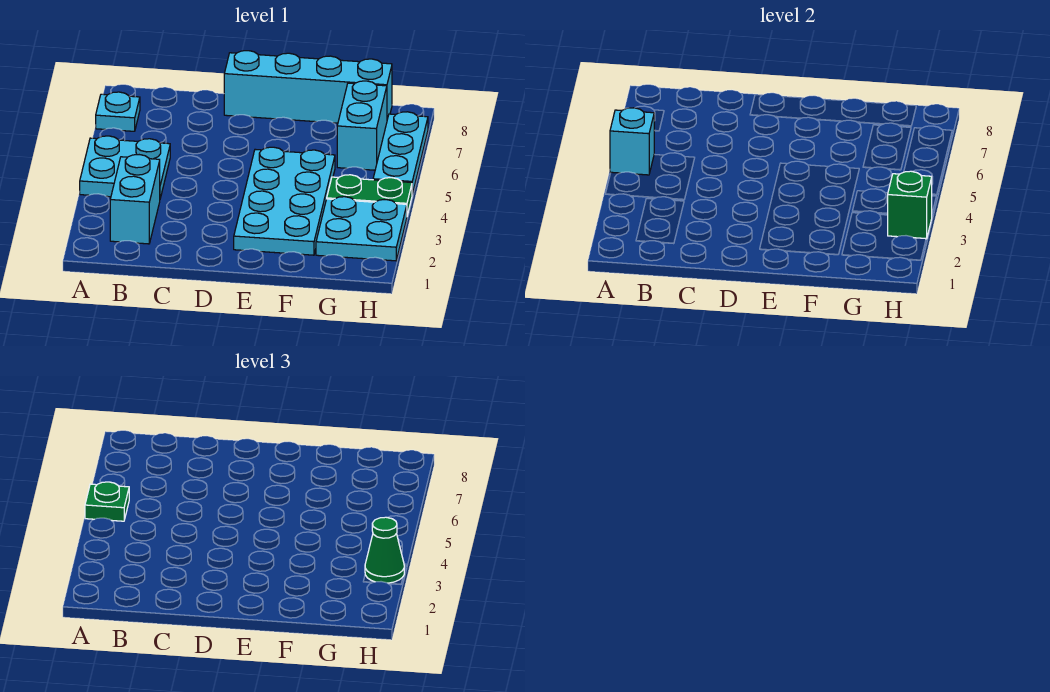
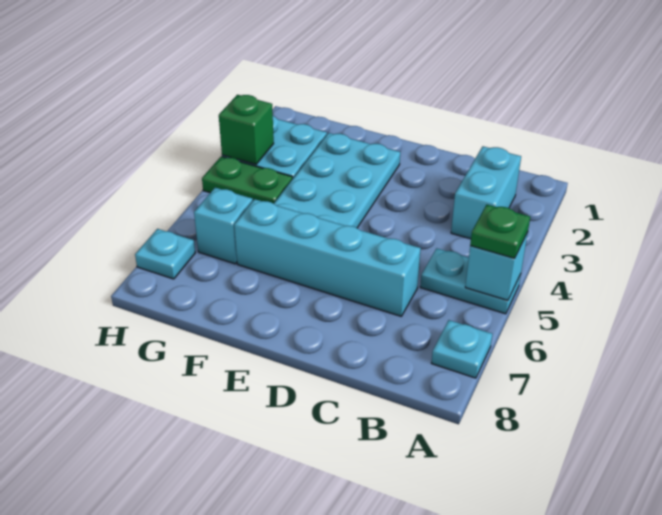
cyan plate A4:B5 level 1 -> cyan plate A5:B5 level 1
cyan brick D8:G8 level 1 -> cyan brick C6:F6 level 1
cyan brick G6:G7 level 1 -> cyan brick G6 level 1
green cone H3 level 3 -> none
cyan plate H5:H7 level 1 -> cyan plate H7 level 1

